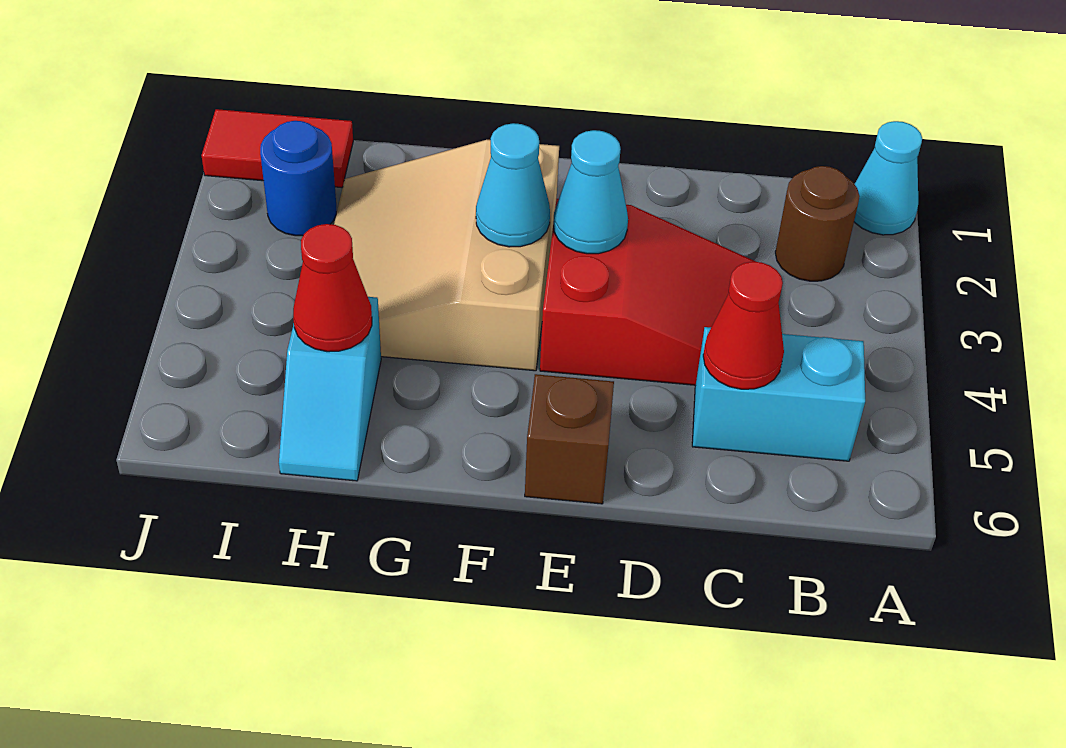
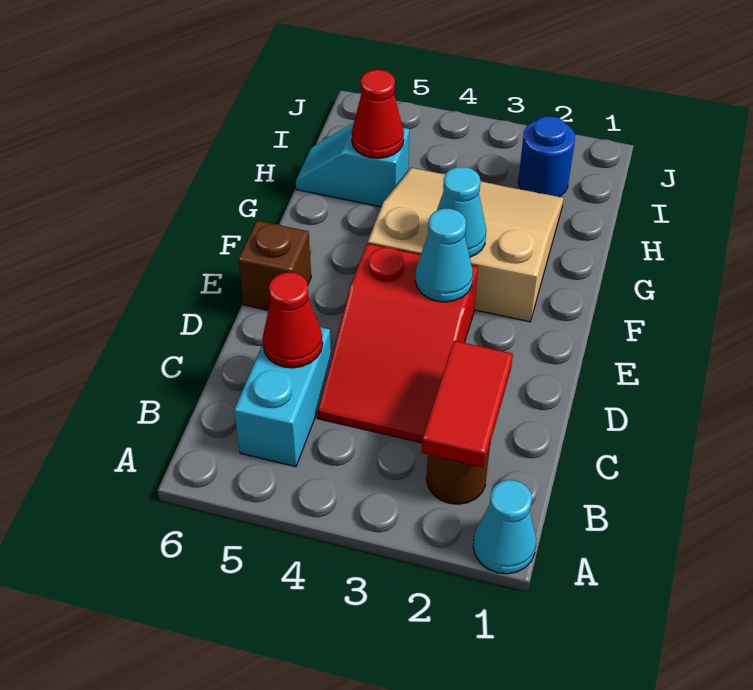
red tile I1:J1 level 1 -> red tile B2:C2 level 2

